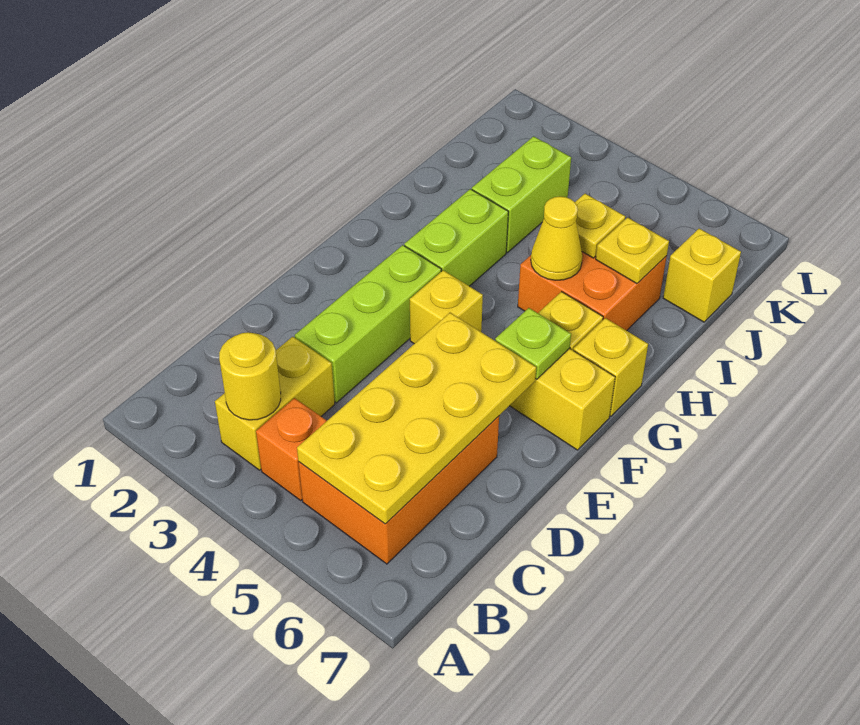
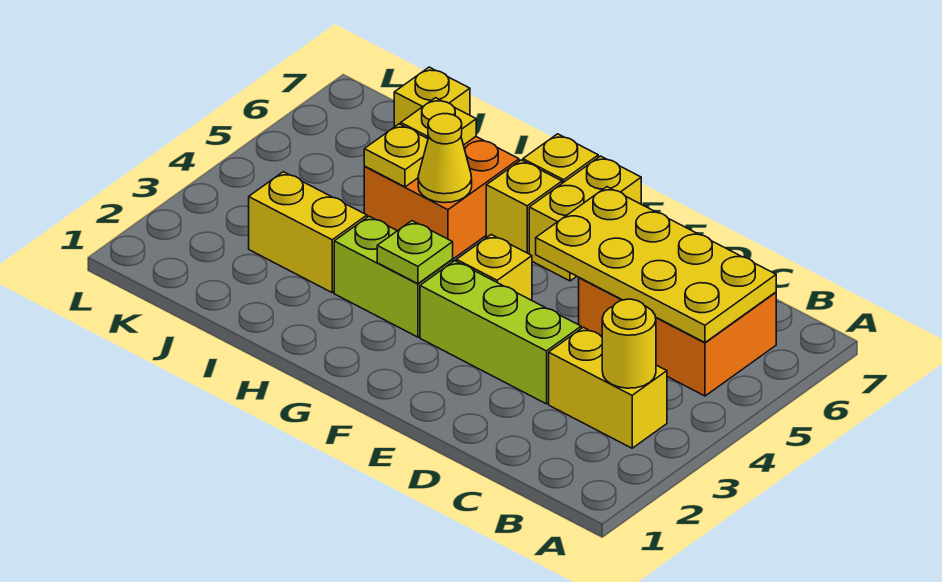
orange brick B4 level 1 -> none
lime plate F6 level 2 -> lime plate G3 level 2
lime brick I3:J3 level 1 -> yellow brick I3:J3 level 1

